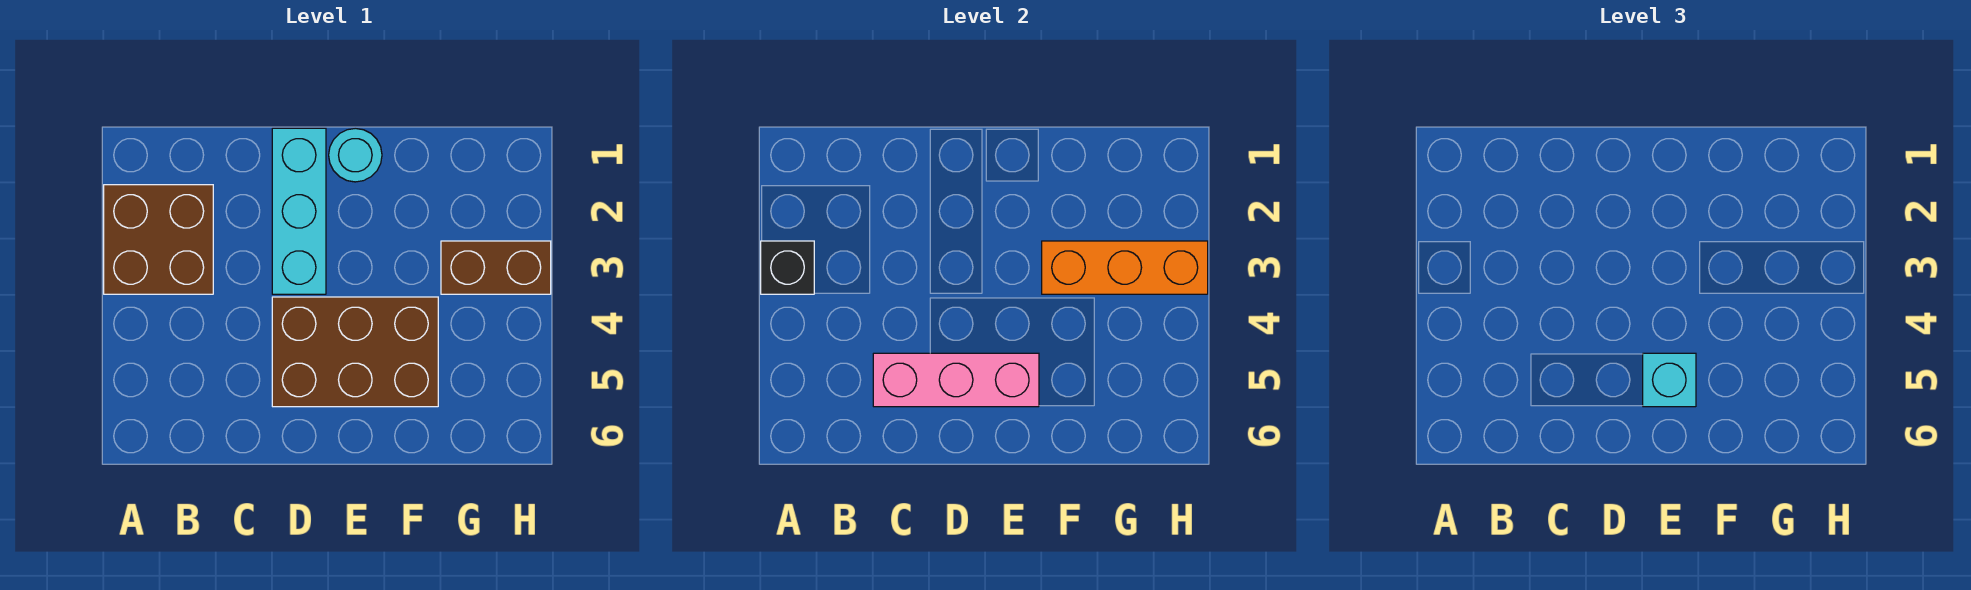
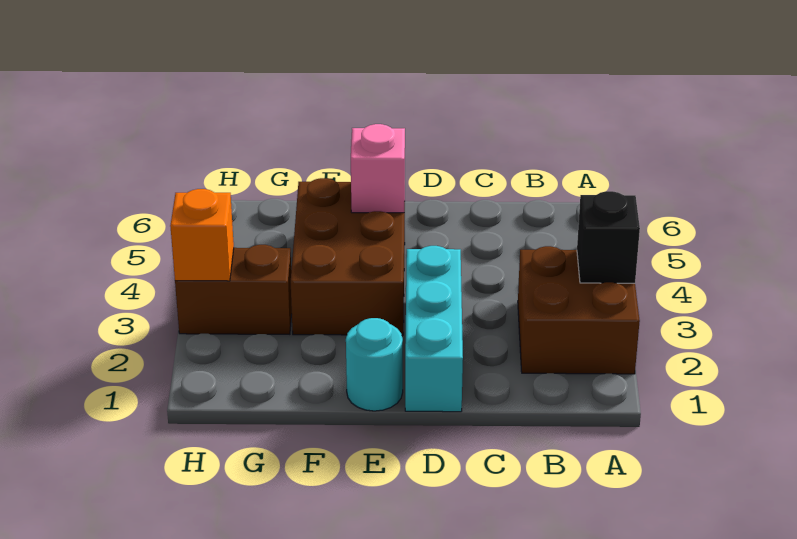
pink brick C5:E5 level 2 -> pink brick E5 level 2
brown brick D4:F5 level 1 -> brown brick E3:F5 level 1
cyan brick E5 level 3 -> none
orange brick F3:H3 level 2 -> orange brick H3 level 2

